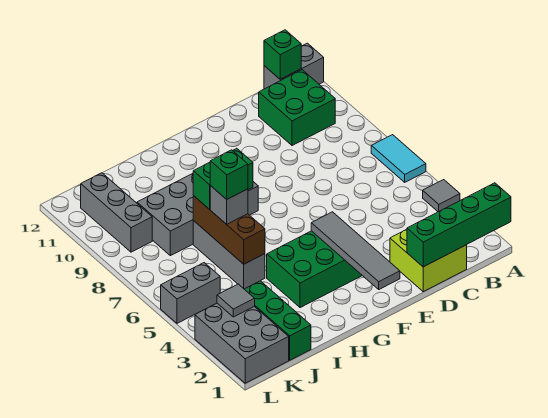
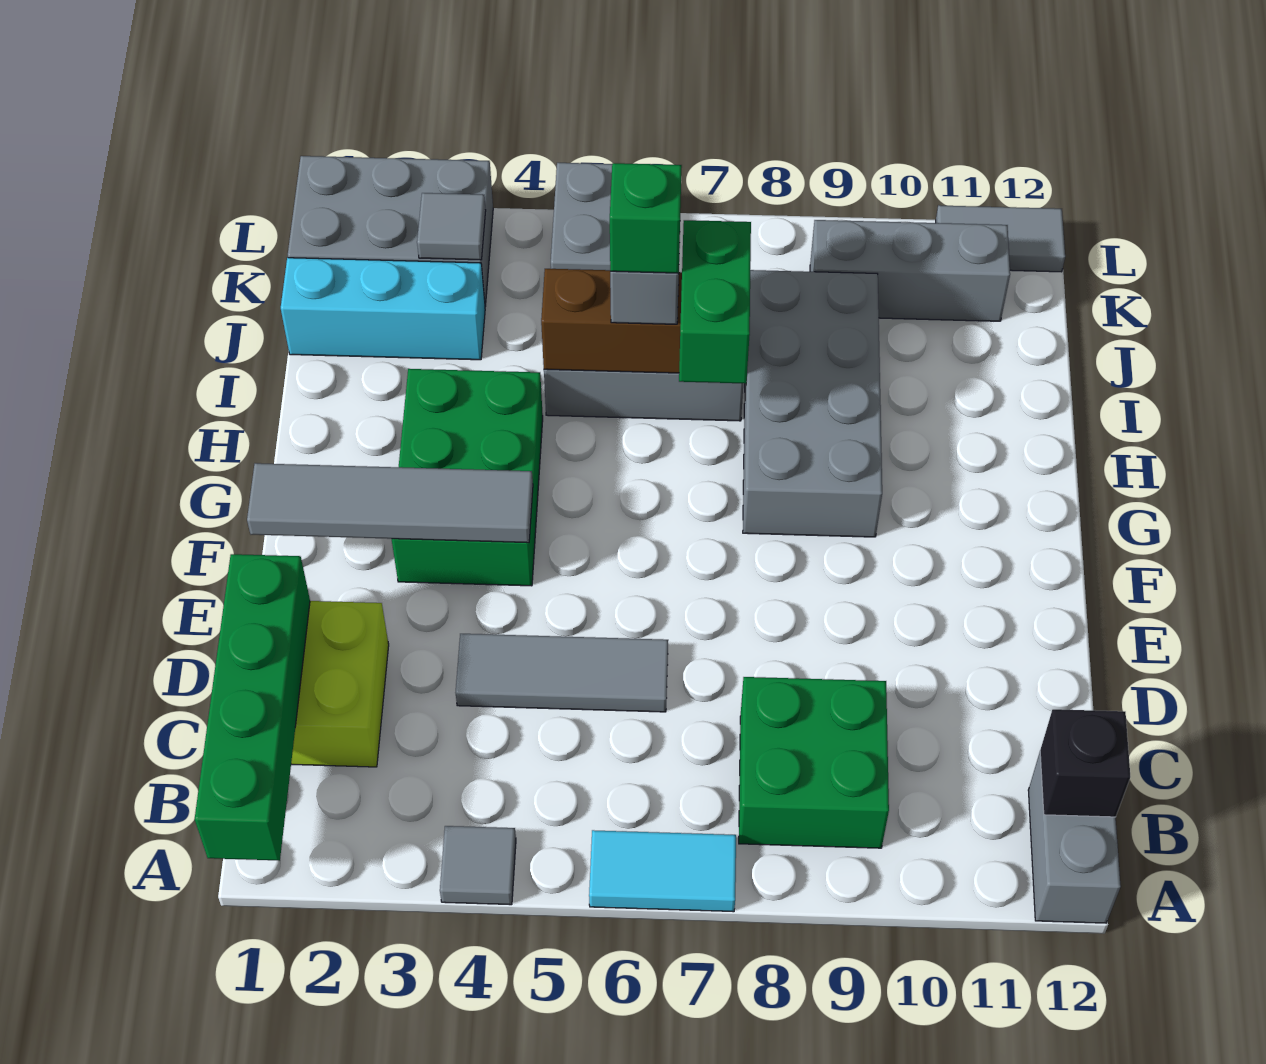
green brick B10:C11 level 1 -> green brick B8:C9 level 1
green brick B12 level 2 -> black brick B12 level 2
none -> grey tile D4:D6 level 1
green brick J1:J3 level 1 -> cyan brick J1:J3 level 1
none -> grey tile L11:L12 level 1

